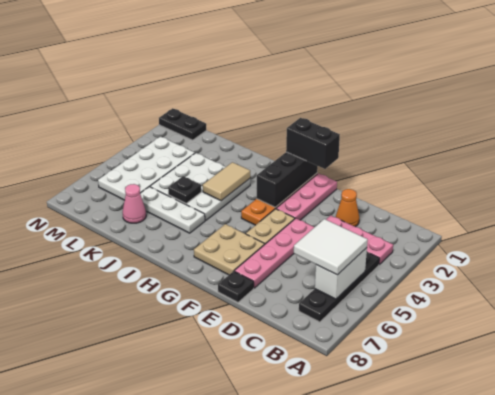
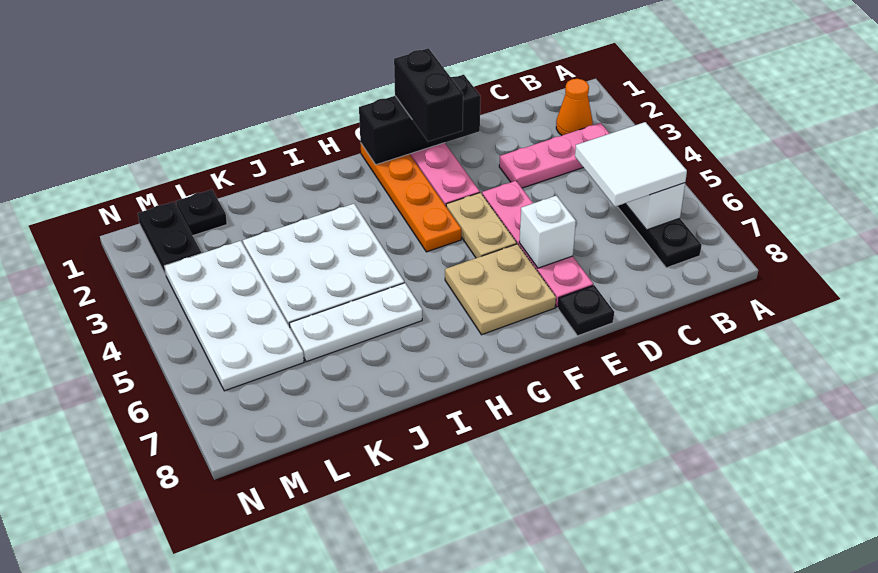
orange cone D2 level 1 -> orange cone B2 level 1
none -> white brick E6 level 2
black brick F1:G1 level 3 -> black brick F1:F2 level 3
black brick G1:G3 level 2 -> black brick E1:G1 level 2
tan tile I3:I4 level 2 -> none
black plate J5 level 2 -> black plate L1 level 1
pink cone K7 level 1 -> none
black plate M1:N1 level 1 -> black plate M1:M2 level 1

